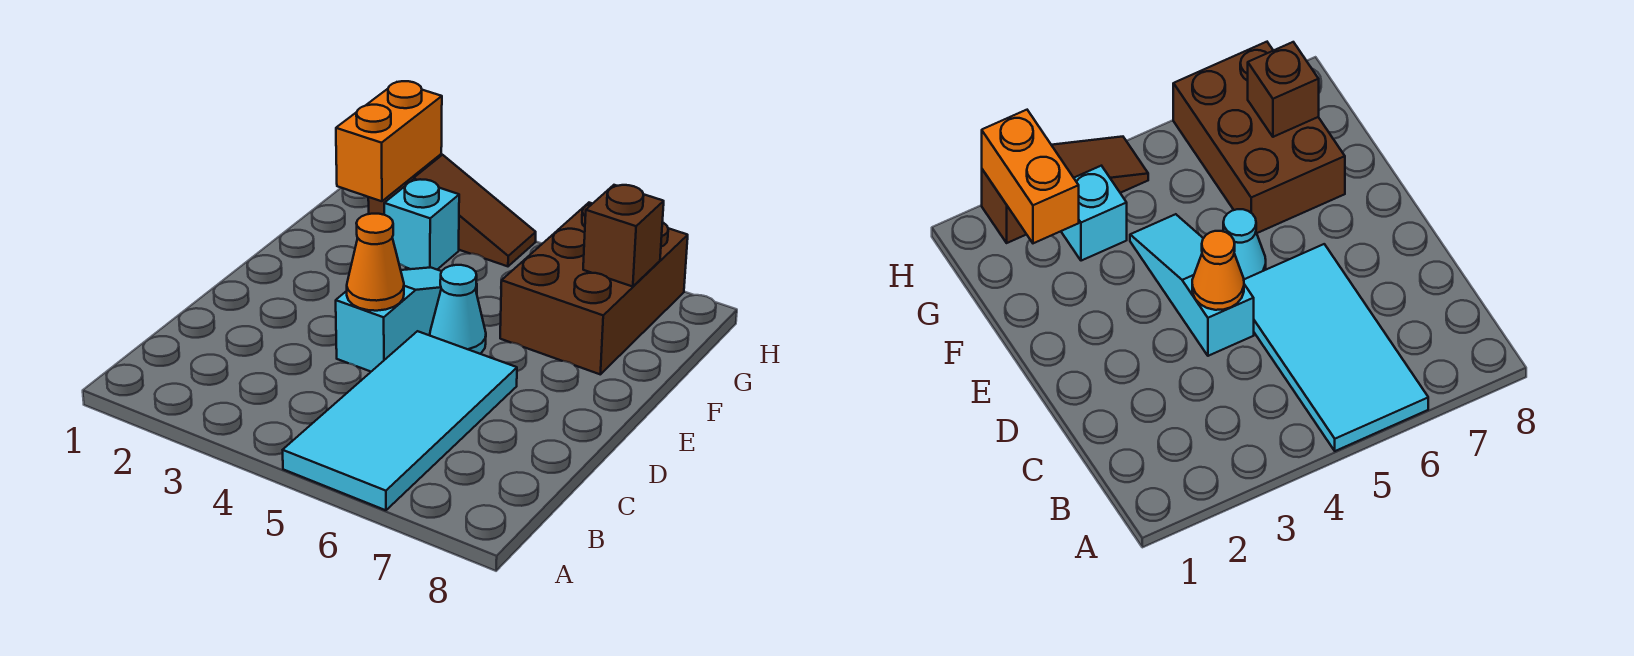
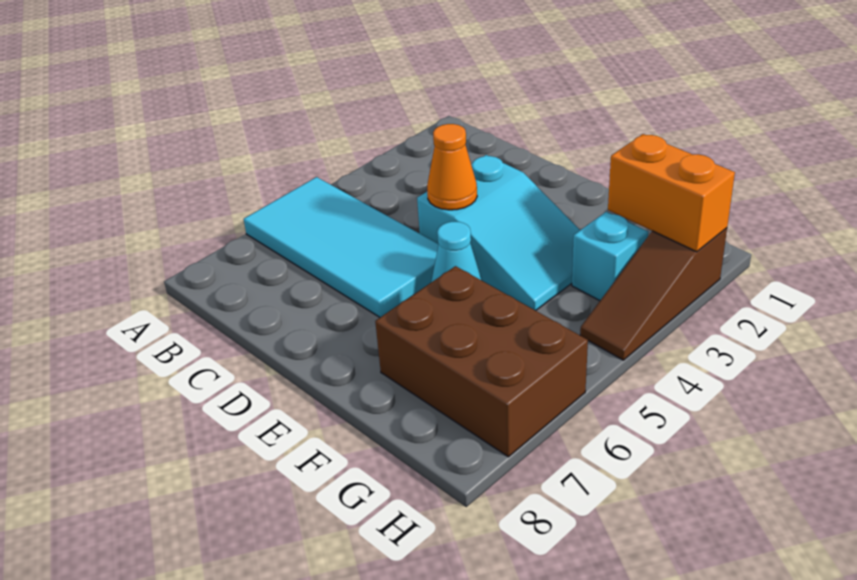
cyan slope D4:F4 level 1 top D -> cyan slope D3:F4 level 1 top D
brown brick G7 level 2 -> none

